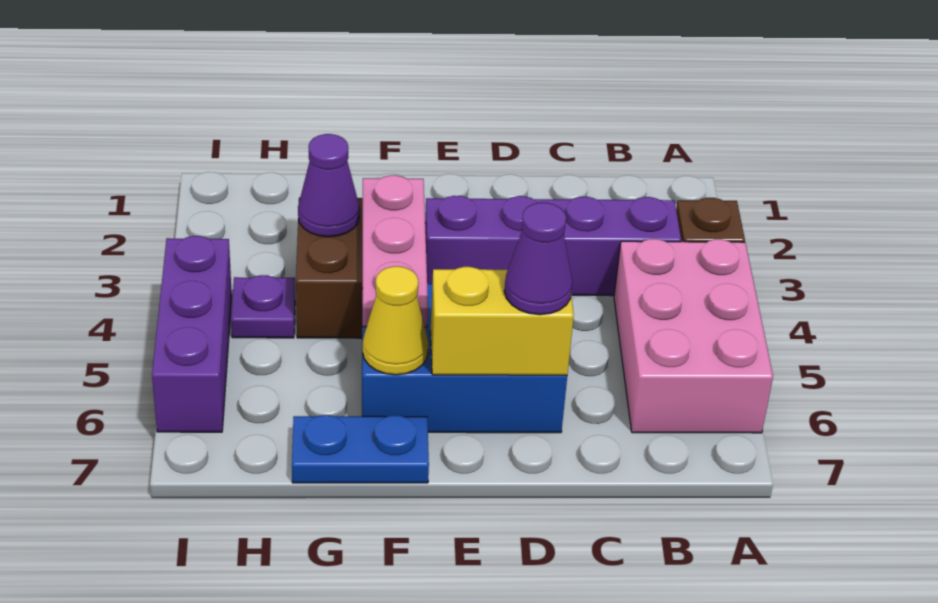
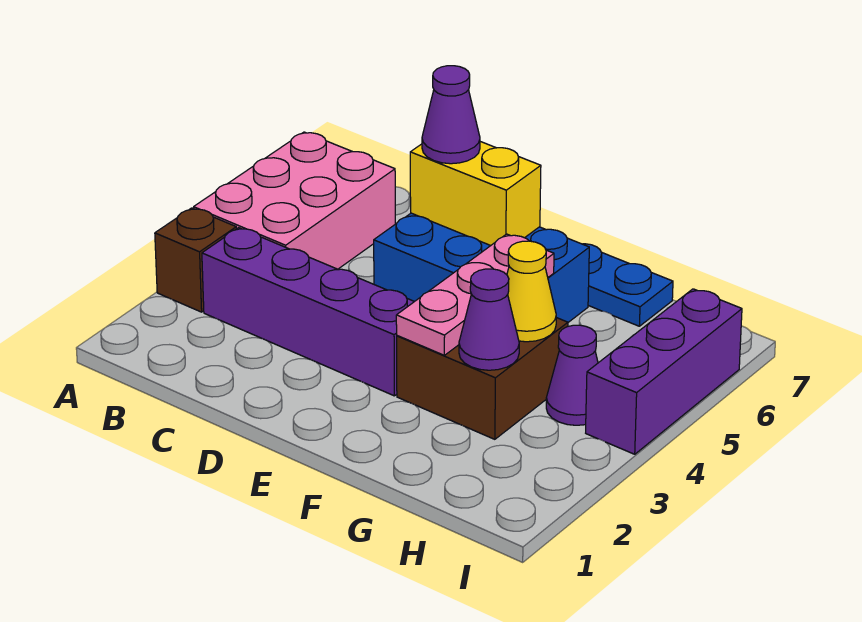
yellow cone F6 level 2 -> yellow cone G4 level 2
purple plate H4 level 1 -> purple cone H4 level 1

